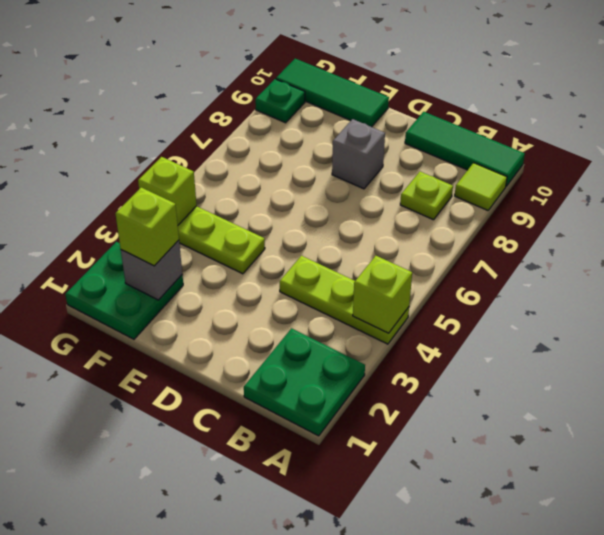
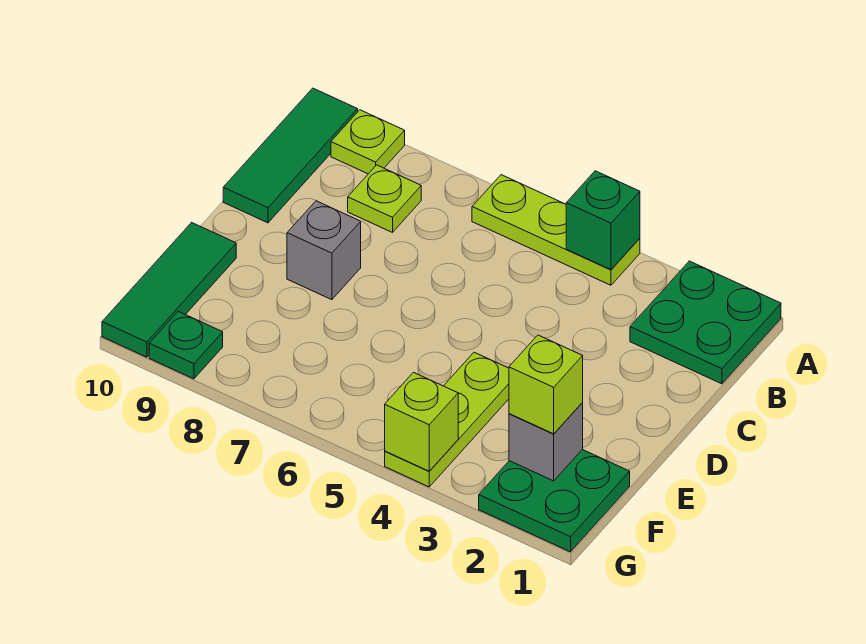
lime plate A4:C4 level 1 -> lime plate A4:A6 level 1
lime brick A4 level 2 -> green brick A4 level 2
lime tile A9 level 1 -> lime plate A9 level 1

